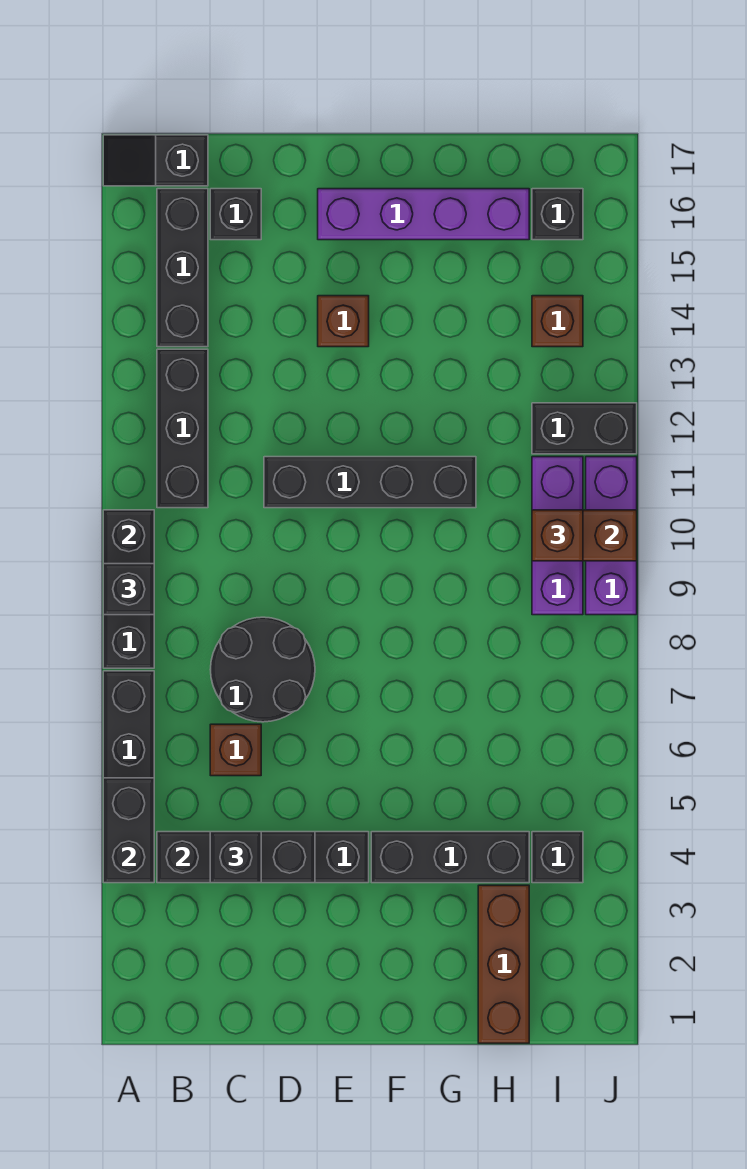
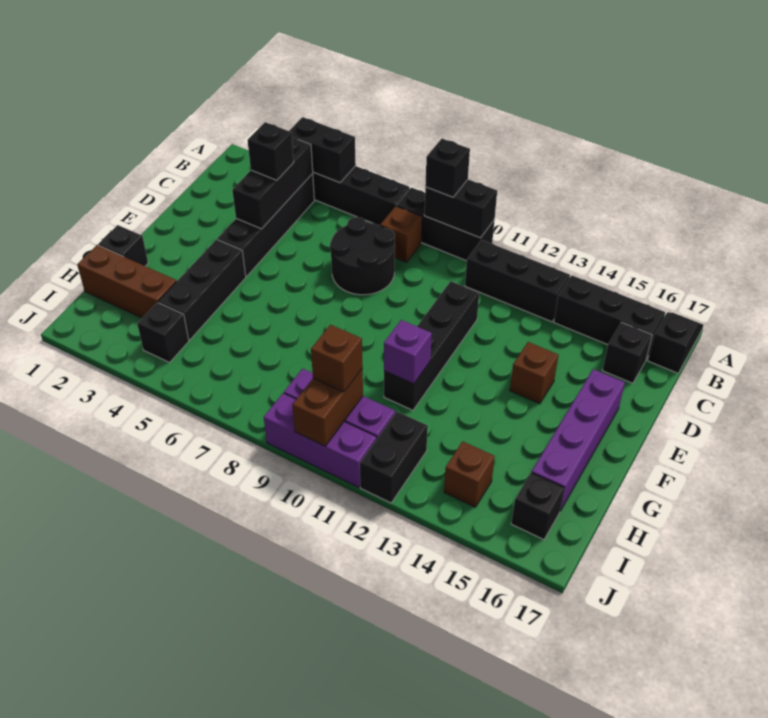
brown brick C6 level 1 -> brown brick B8 level 1
none -> black brick G1 level 1
none -> purple brick G11 level 2

